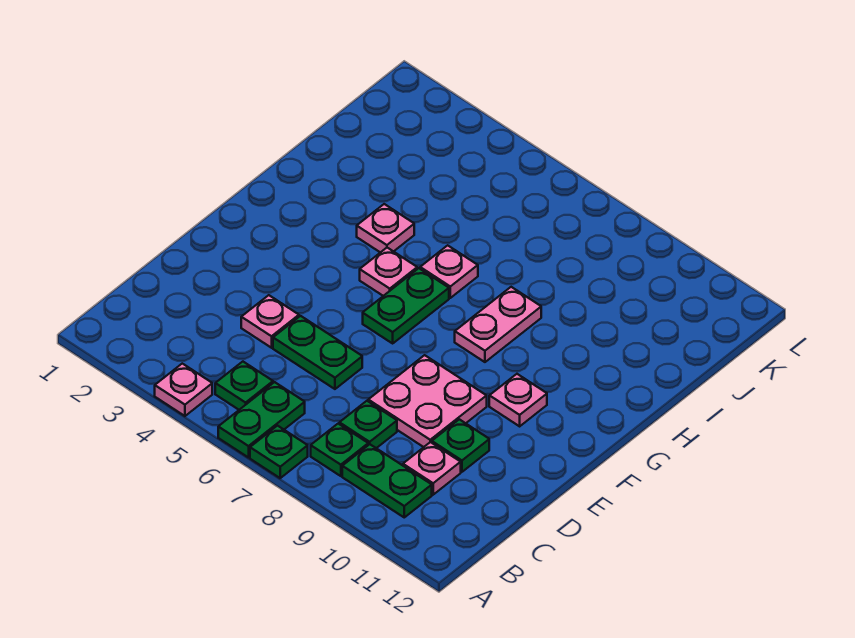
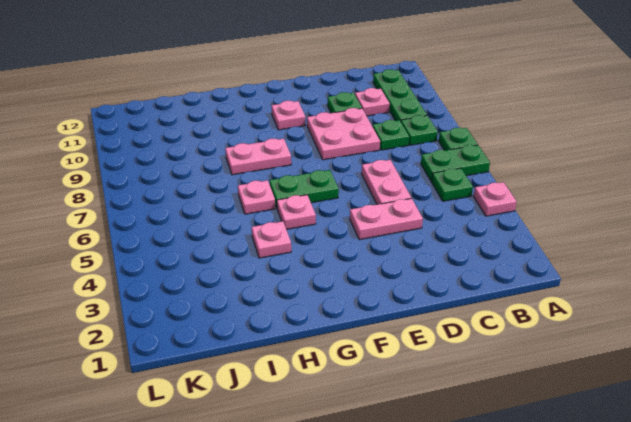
green plate B9:B10 level 1 -> green plate B9:B11 level 1
pink plate D4 level 1 -> pink plate D4:E4 level 1
green plate D5:D6 level 1 -> pink plate D5:D6 level 1

